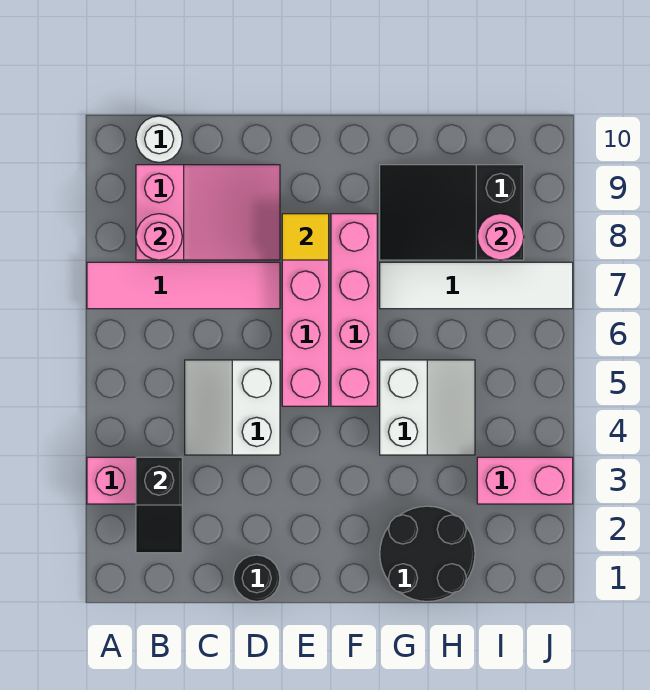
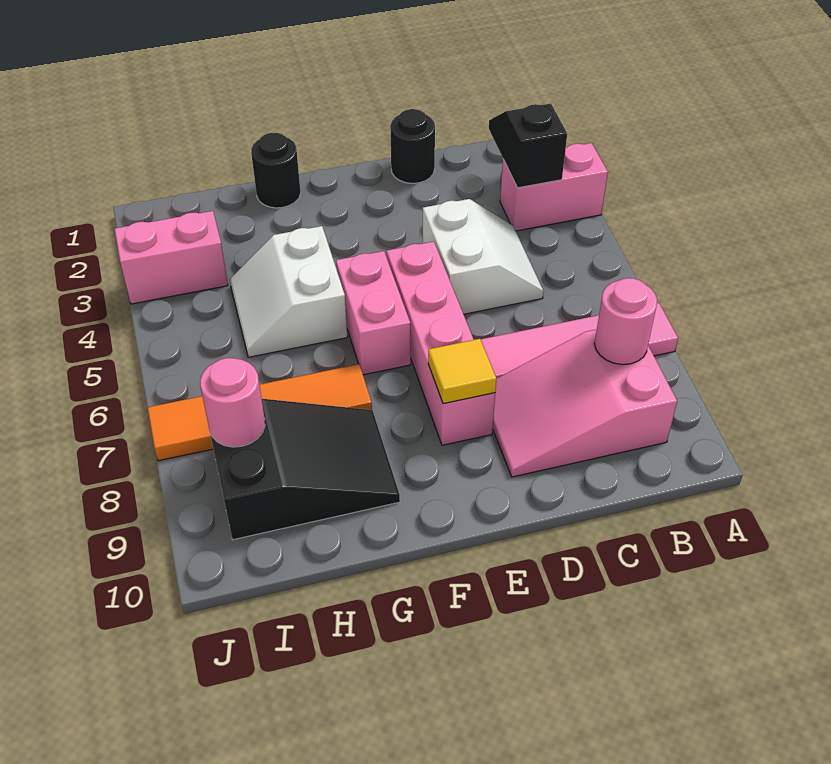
white round brick B10 level 1 -> none
pink brick F5:F8 level 1 -> pink brick F5:F6 level 1
black round brick G1:H2 level 1 -> black round brick G1 level 1
white tile G7:J7 level 1 -> orange tile G7:J7 level 1

